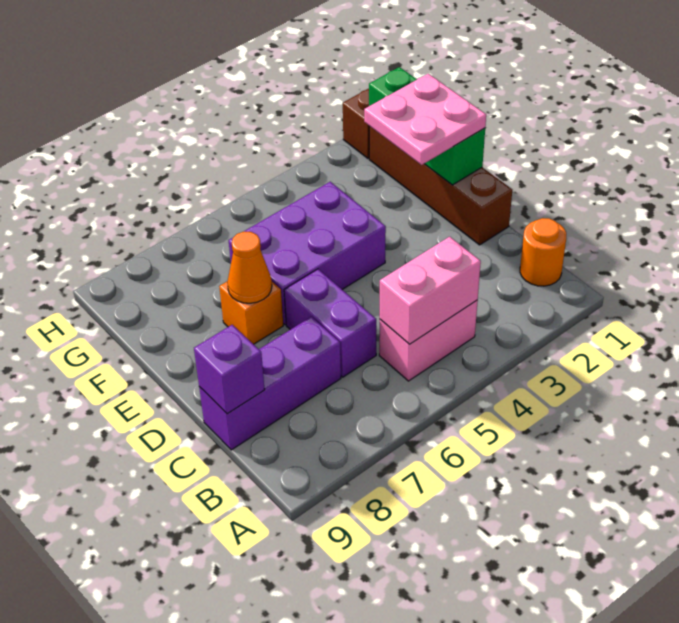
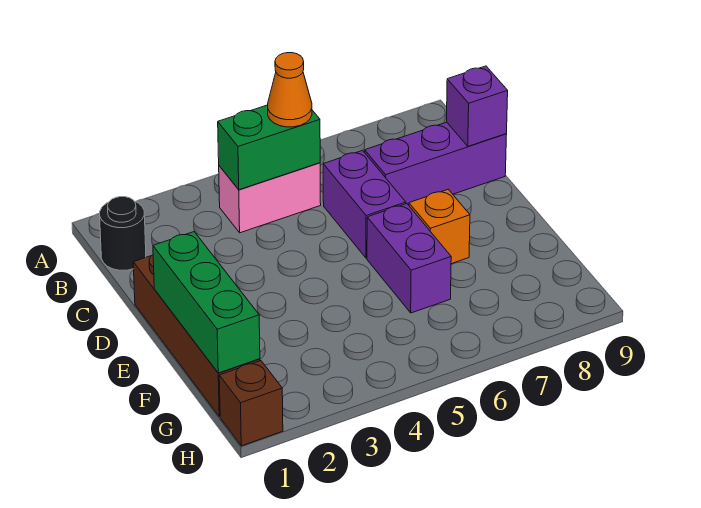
orange round brick B1 level 1 -> black round brick B1 level 1
pink brick B4:B5 level 2 -> green brick B4:B5 level 2
pink plate E1:F2 level 3 -> none
purple brick E4:F6 level 1 -> purple brick E6:F6 level 1
orange cone E7 level 2 -> orange cone B5 level 3

